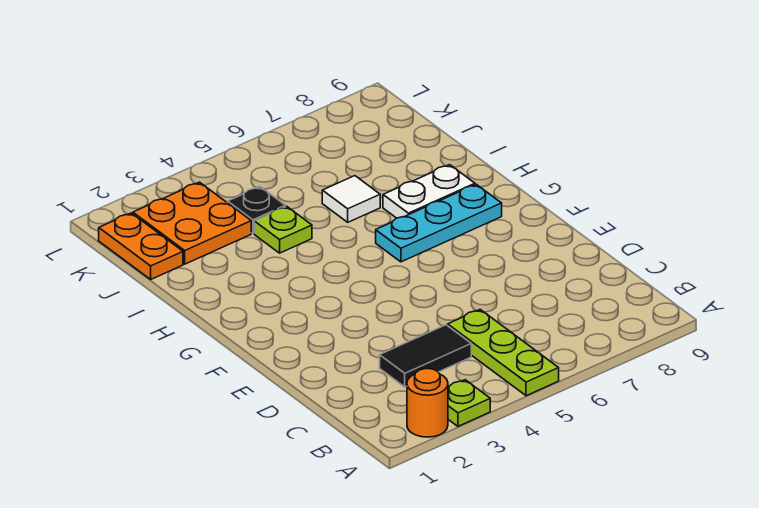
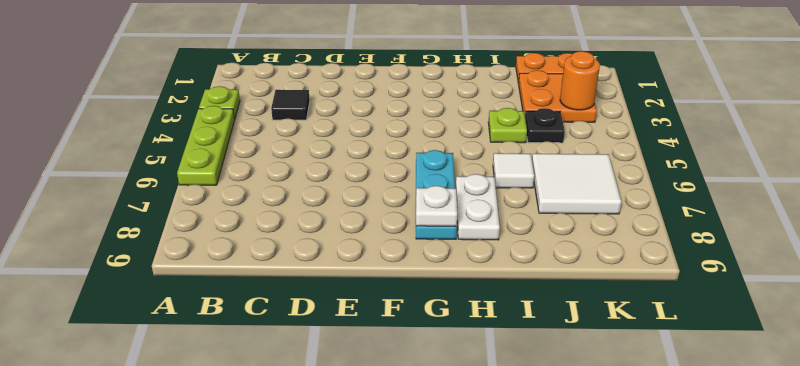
orange round brick A2 level 1 -> orange round brick K3 level 2
lime plate A5:C5 level 1 -> lime plate A4:A6 level 1
black tile C3:C4 level 1 -> black tile C3 level 1
none -> white plate G8 level 2
none -> white tile J6:K7 level 1

